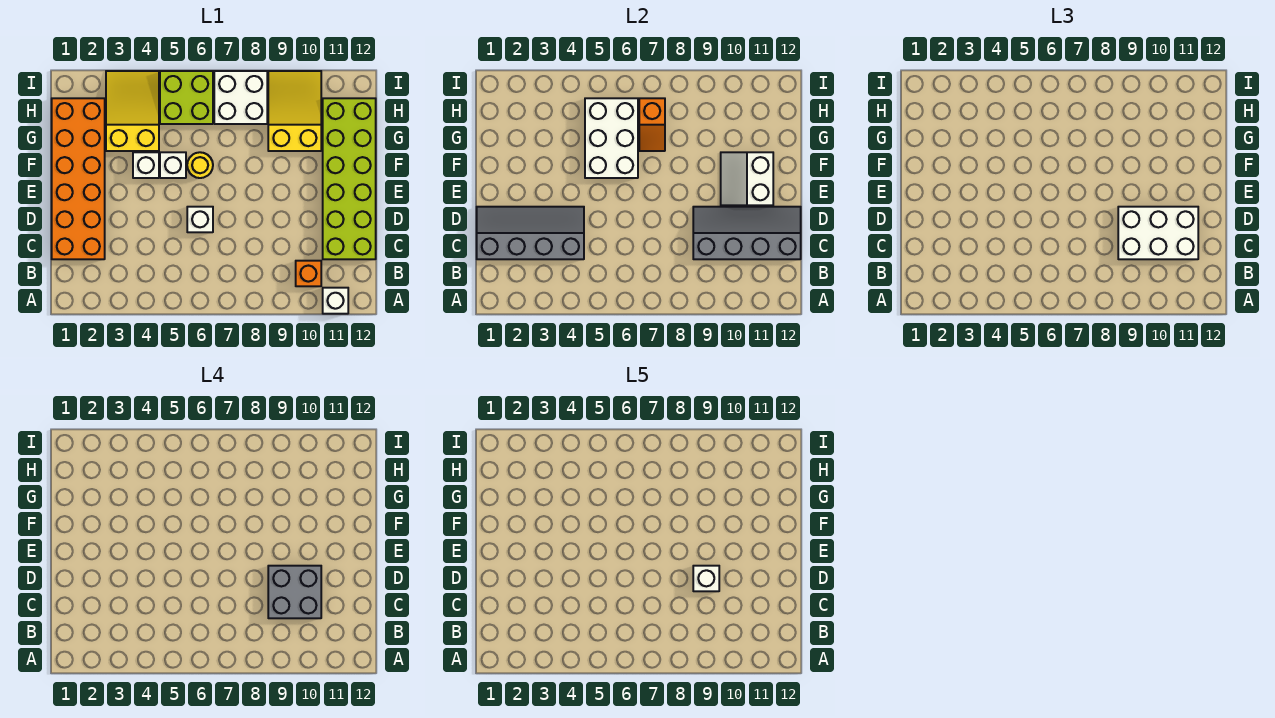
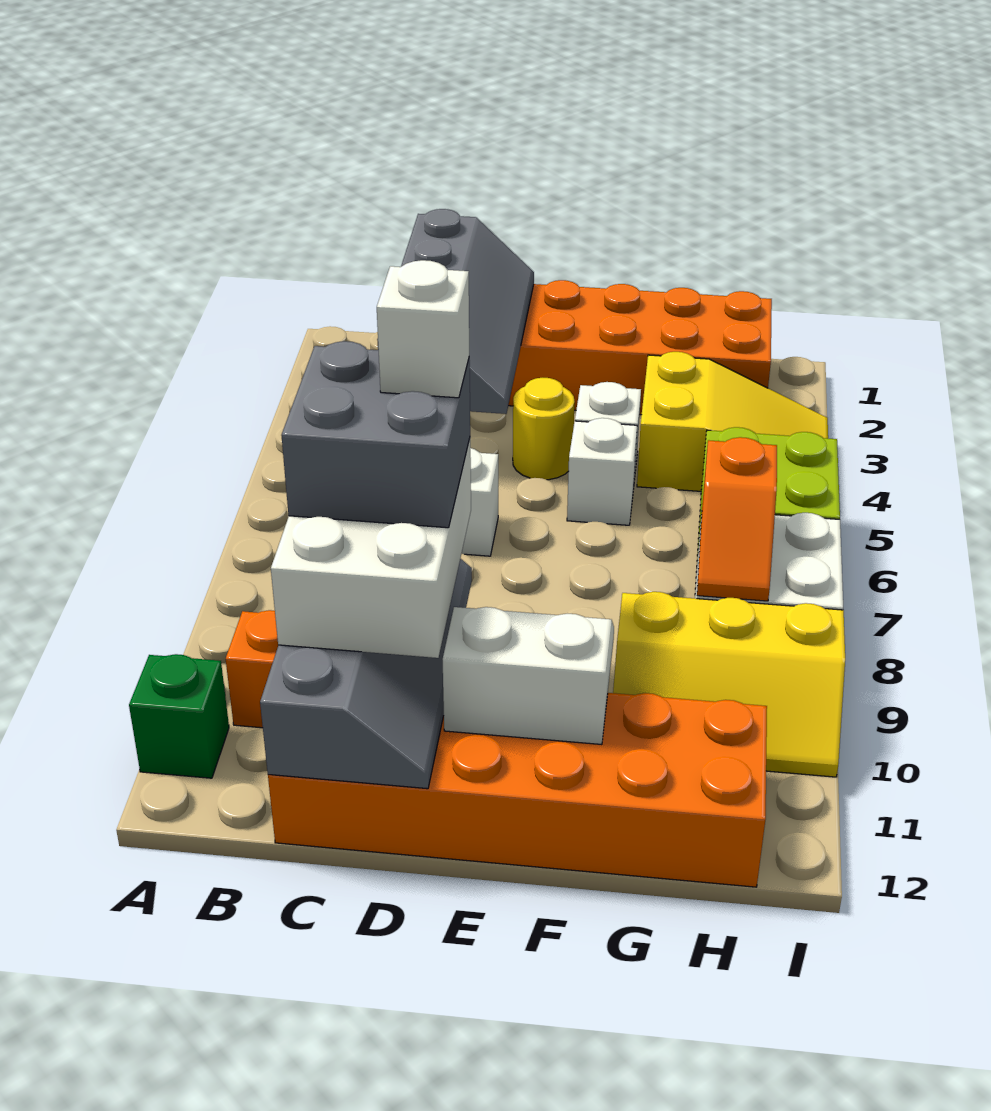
white brick A11 level 1 -> green brick A11 level 1
lime brick C11:H12 level 1 -> orange brick C11:H12 level 1
white brick F5:H6 level 2 -> none
yellow round brick F6 level 1 -> yellow round brick E4 level 1
orange slope G7:H7 level 2 top H -> orange slope H7:H8 level 2 top 7
yellow slope G9:I10 level 1 top G -> yellow slope G9:I10 level 1 top 9

